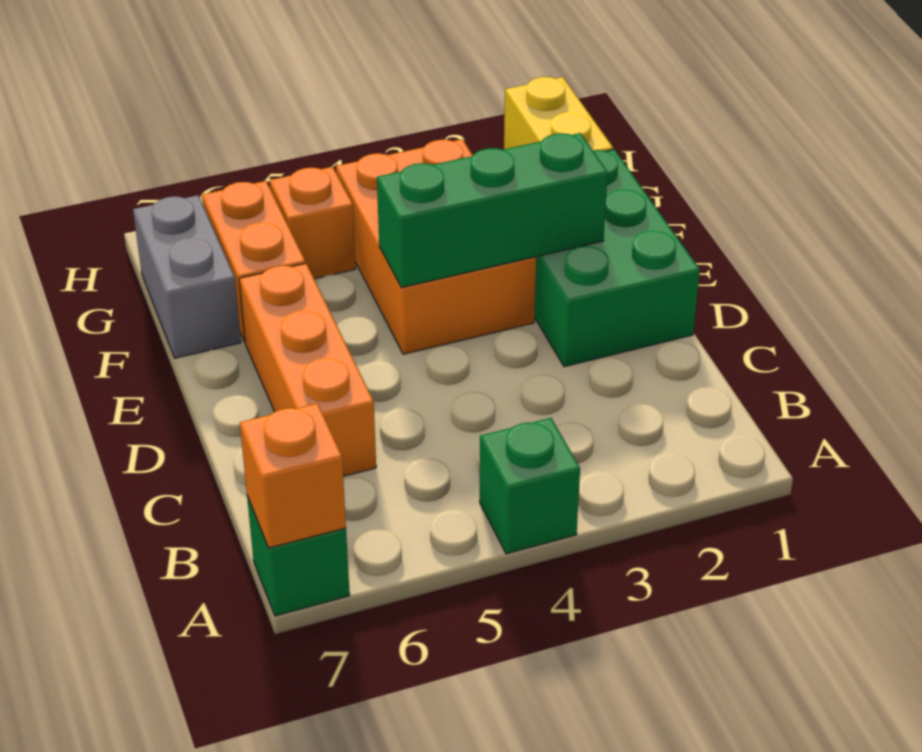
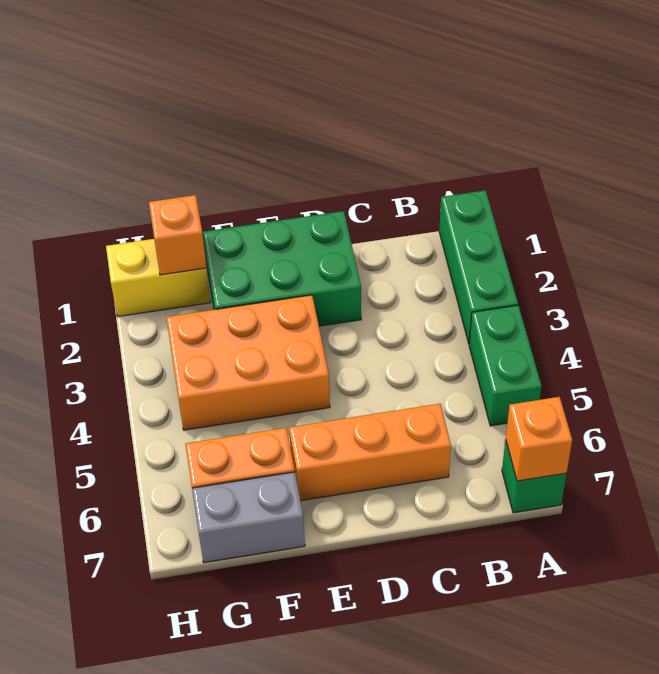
green brick A4 level 1 -> green brick A4:A5 level 1
green brick E2:E4 level 2 -> green brick A1:A3 level 1
orange brick G5 level 1 -> orange brick G1 level 2

